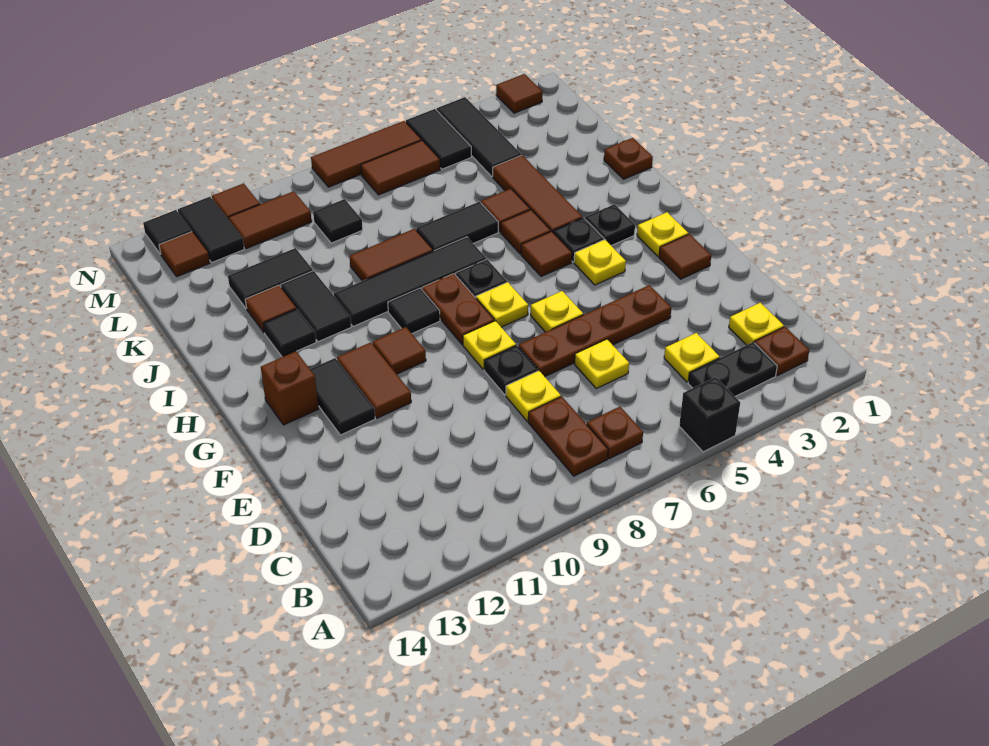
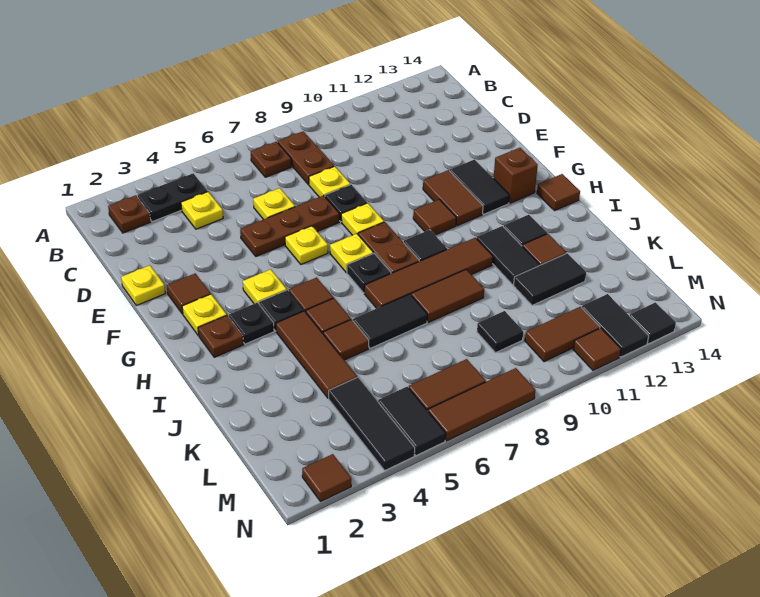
black brick A5 level 1 -> none
yellow plate C2 level 1 -> yellow plate E1 level 1
brown plate E4:E7 level 1 -> brown plate E5:E7 level 1
black tile I7:I10 level 1 -> brown tile I7:I10 level 1
brown plate J1 level 1 -> brown plate H2 level 1
brown tile M13 level 1 -> brown tile H14 level 1

